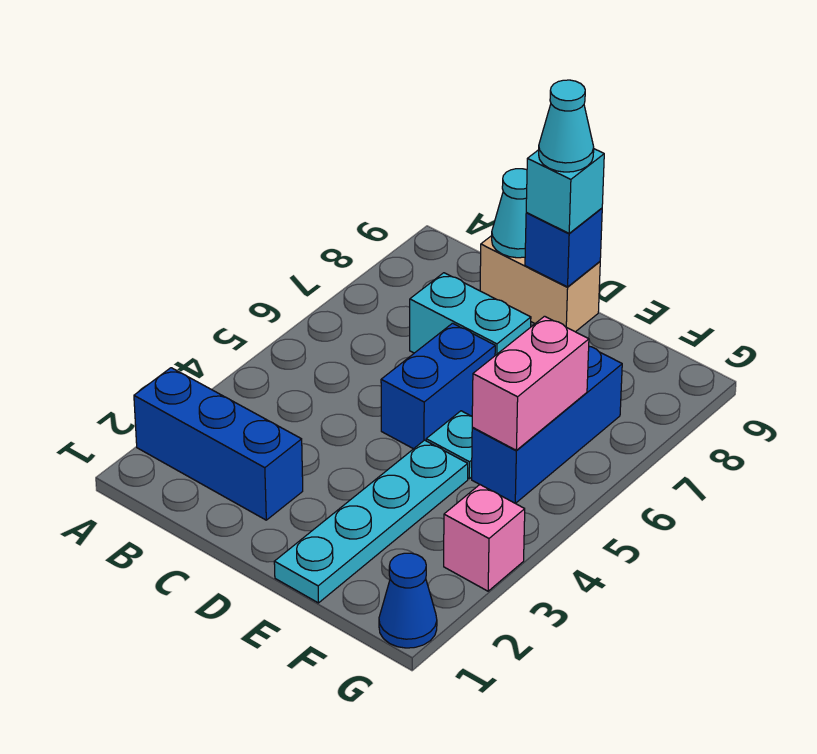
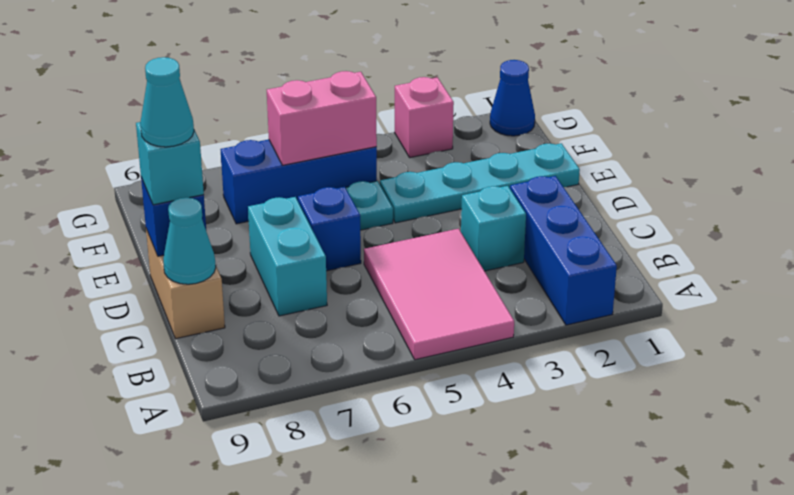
none -> pink tile A4:C5 level 1
none -> cyan brick C3 level 1
blue brick D5:D6 level 1 -> blue brick D6 level 1

